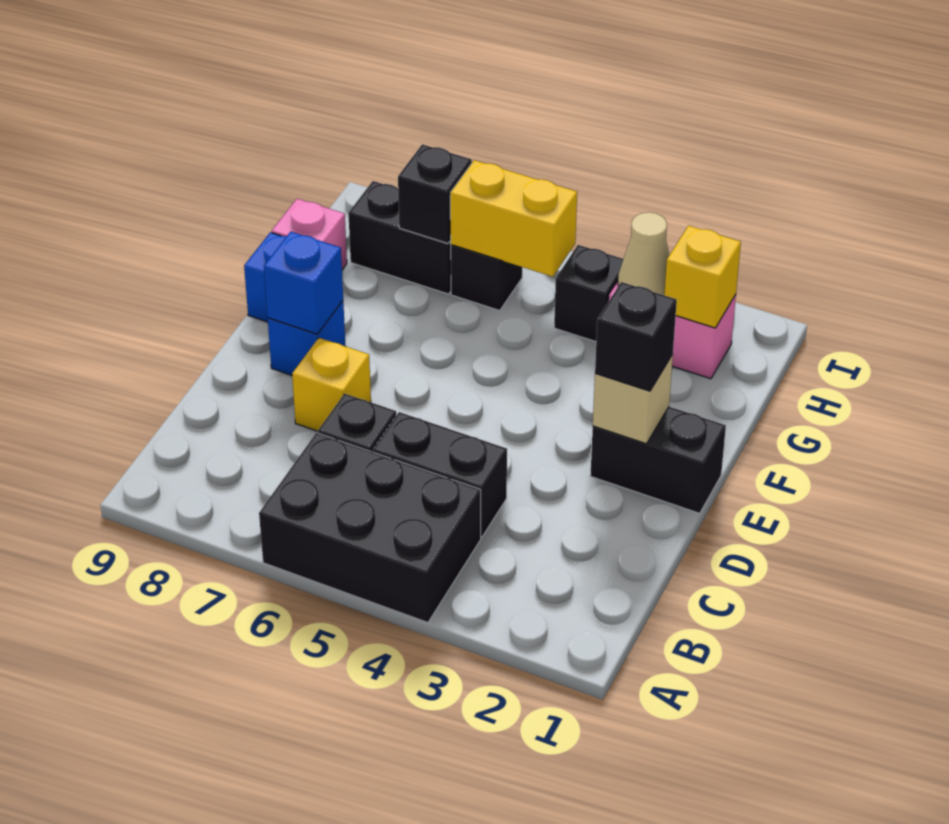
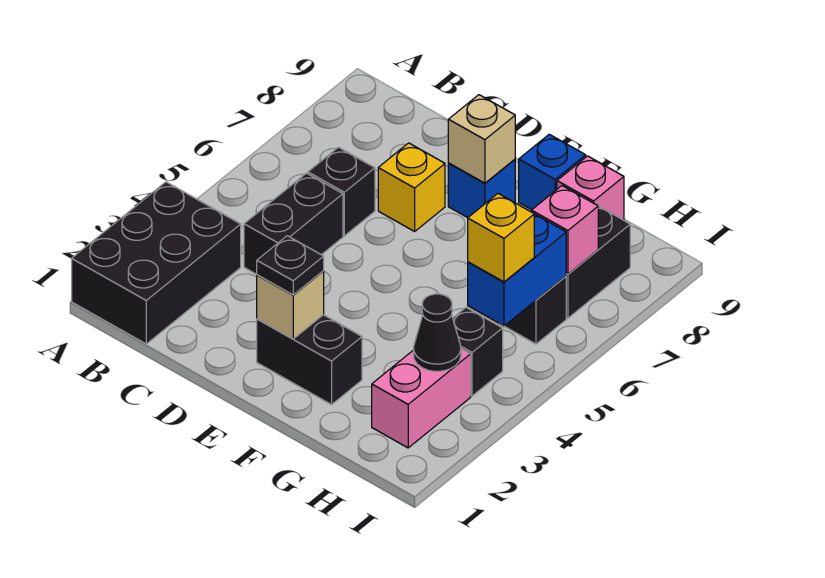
black brick A4:B6 level 1 -> black brick A1:B3 level 1
black brick E1:E2 level 1 -> black brick E2:F2 level 1
black brick E2 level 3 -> black plate E2 level 3
blue brick E8 level 2 -> tan brick E8 level 2
yellow brick H2 level 2 -> yellow brick H5 level 3
tan cone H3 level 2 -> black cone H3 level 2
yellow brick H5:H6 level 2 -> blue brick H5:H6 level 2
black brick H7 level 2 -> pink brick H7 level 2

